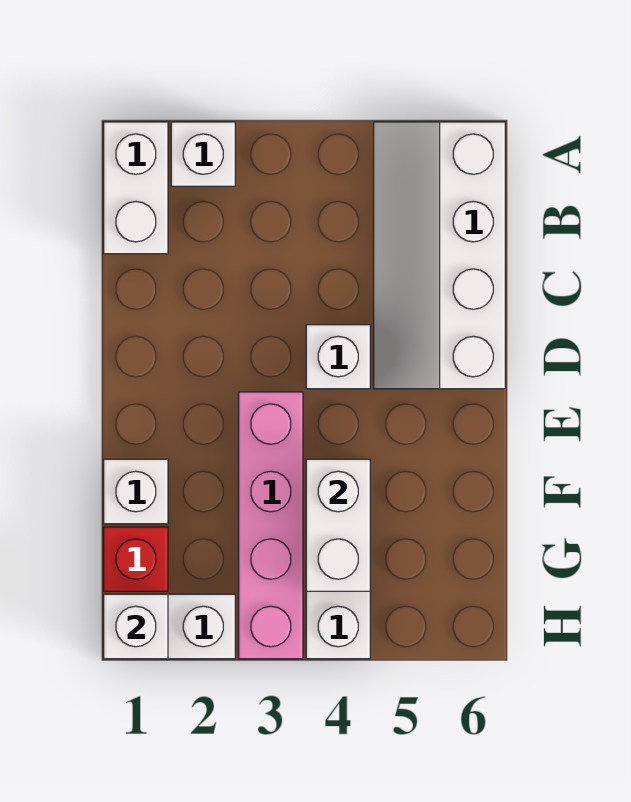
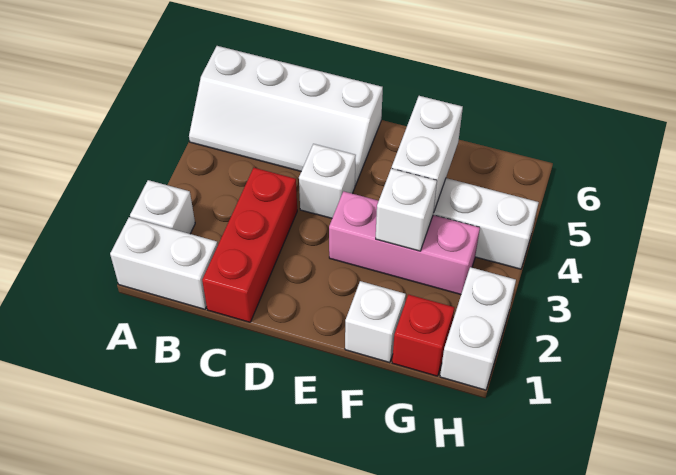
none -> red brick C1:C3 level 1
pink brick E3:H3 level 1 -> pink brick E3:G3 level 1
white brick F4:G4 level 2 -> white brick F4:F5 level 2
white brick H1 level 2 -> white brick F3 level 2

